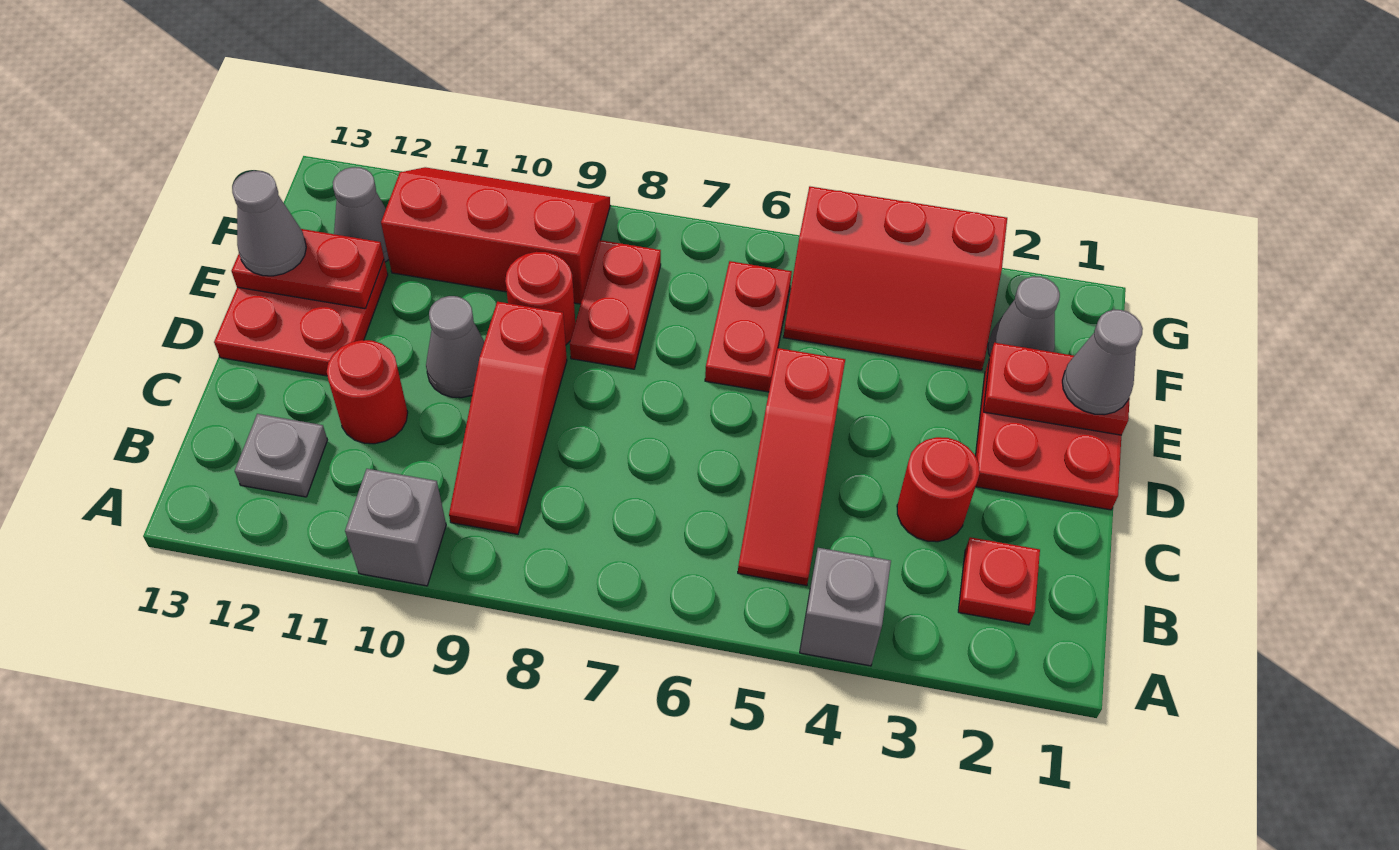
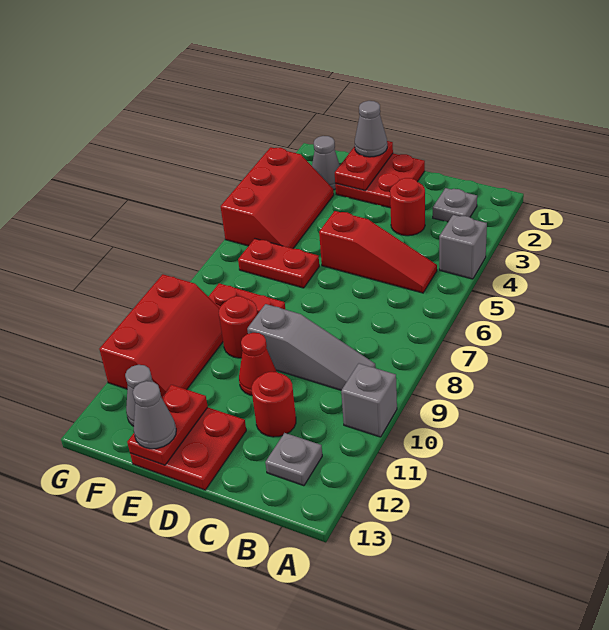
red plate B2 level 1 -> grey plate B2 level 1
red slope B9:D9 level 1 top D -> grey slope B9:D9 level 1 top D
grey cone D10 level 1 -> red cone D10 level 1
red slope F9:G11 level 1 top F -> red slope F9:G11 level 1 top G

